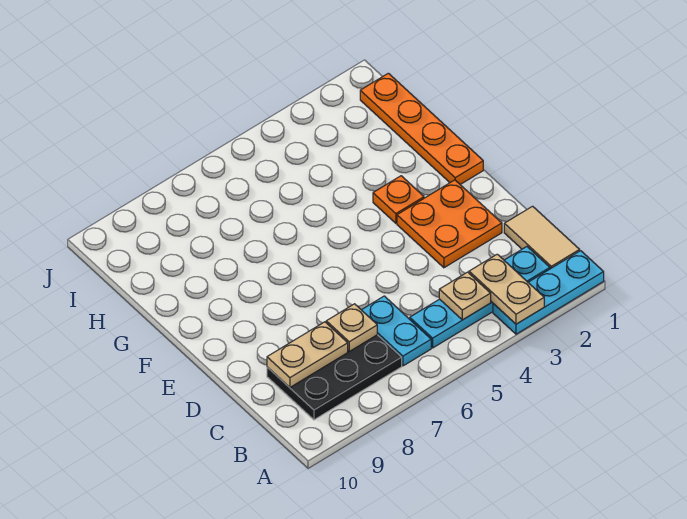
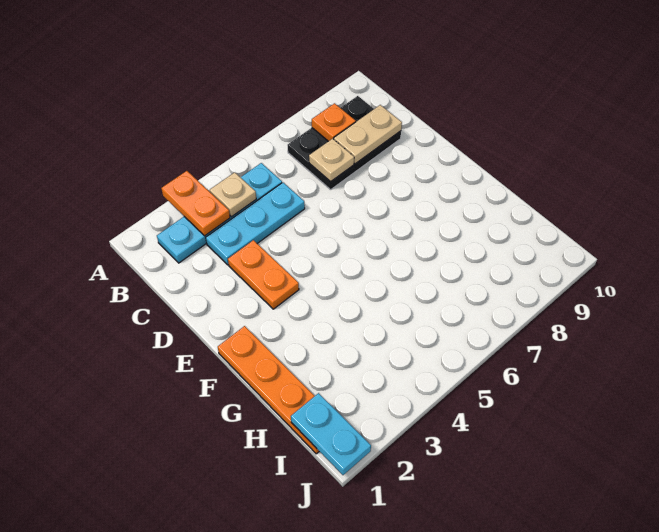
cyan plate A1:A3 level 1 -> cyan plate C3:C5 level 1
tan plate A3:B3 level 2 -> orange plate A3:B3 level 2
tan tile B1:C1 level 1 -> none
cyan plate B6:C6 level 1 -> cyan plate I1:J1 level 2
orange plate D2:E3 level 1 -> orange plate D3:E3 level 1
orange plate F3 level 1 -> orange plate B8 level 2

